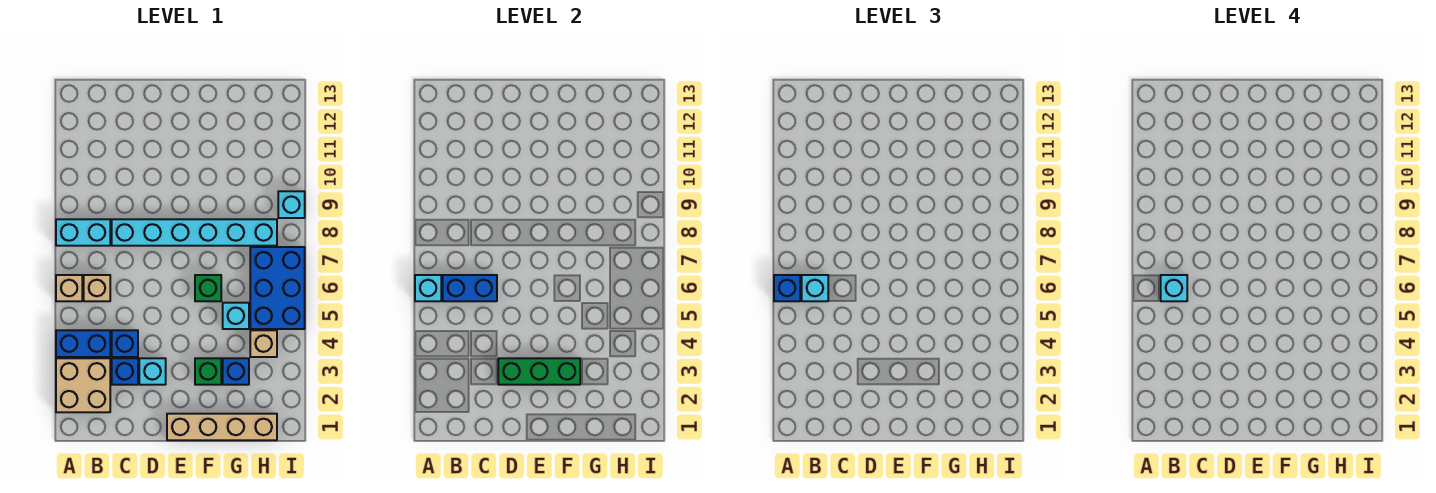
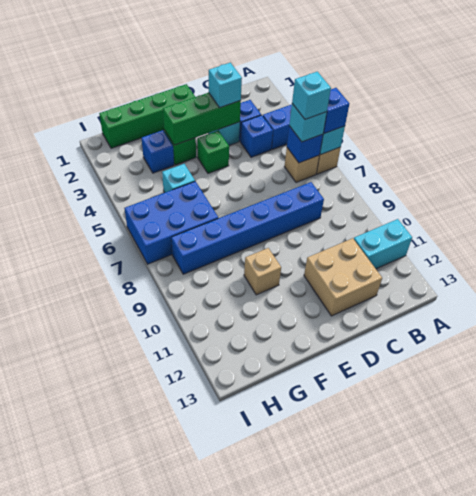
tan brick A2:B3 level 1 -> tan brick C11:D12 level 1
cyan brick A8:B8 level 1 -> cyan brick A11:B11 level 1
blue brick B6:C6 level 2 -> blue brick B6 level 2
cyan brick C8:H8 level 1 -> blue brick C8:H8 level 1
tan brick E1:H1 level 1 -> green brick E1:H1 level 1
green brick F6 level 1 -> green brick E4 level 1
tan brick H4 level 1 -> tan brick F10 level 1
blue brick H5:I7 level 1 -> blue brick G6:I7 level 1
cyan brick I9 level 1 -> cyan brick D3 level 3

